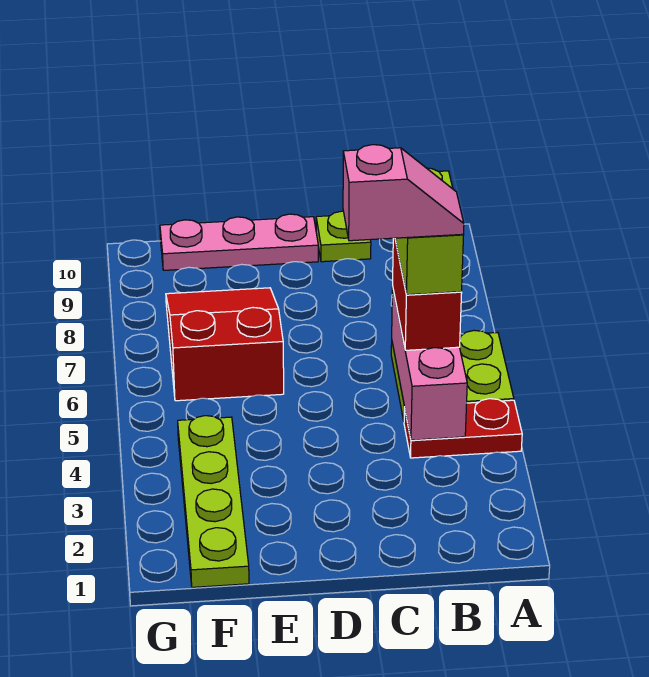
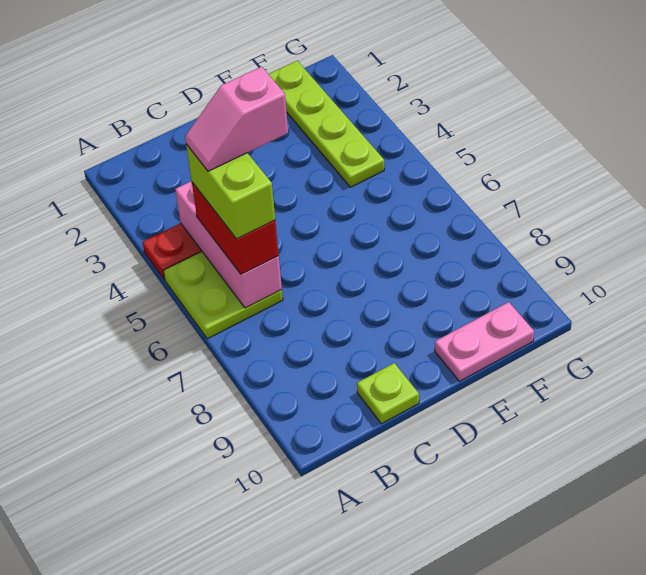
pink plate D10:F10 level 1 -> pink plate E10:F10 level 1
red slope E6:F8 level 1 top 6 -> none

